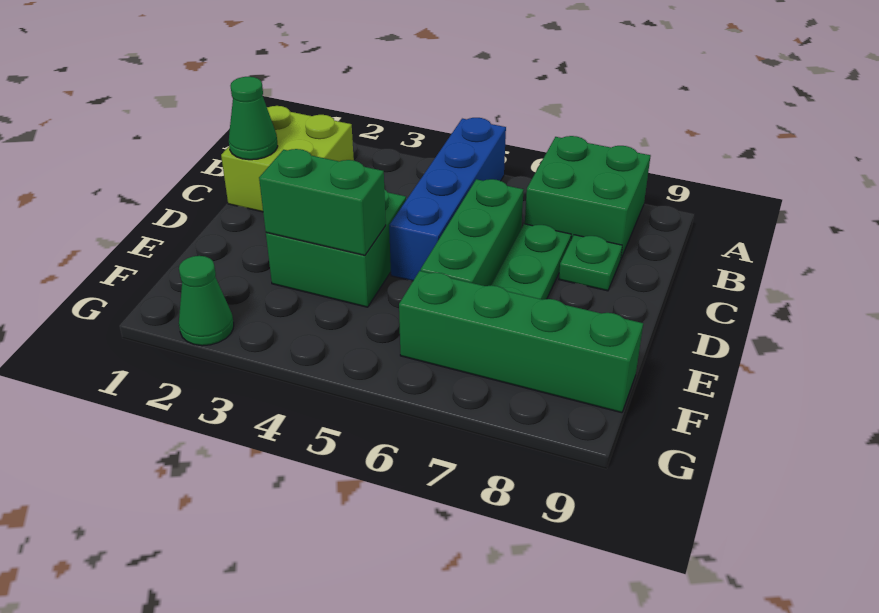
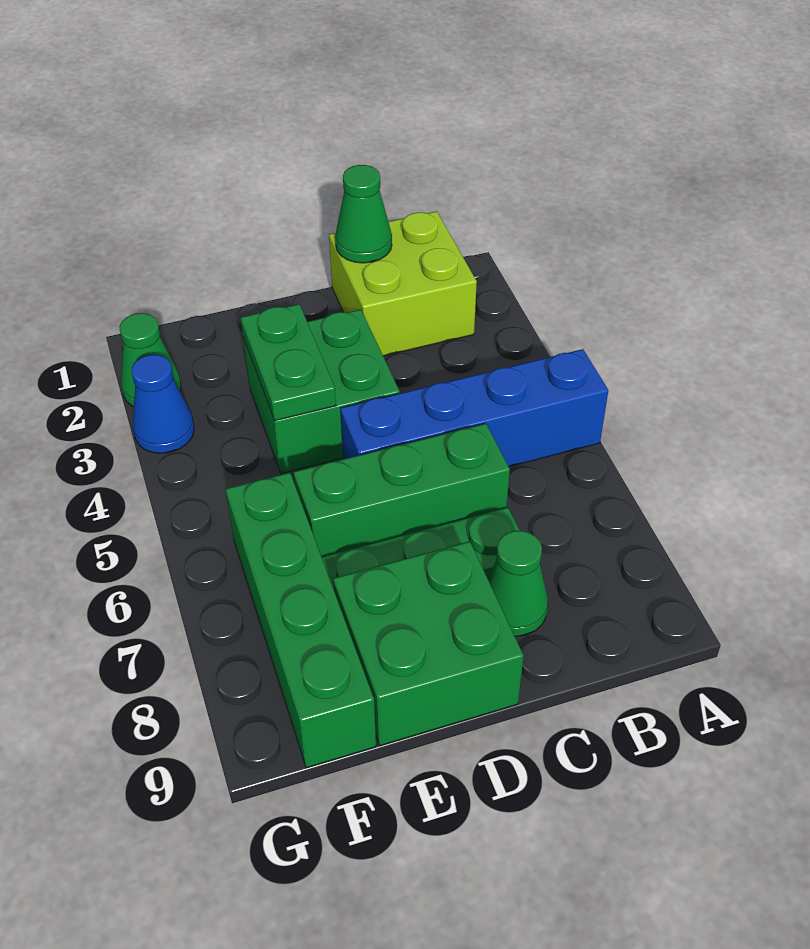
green brick A7:B8 level 1 -> green brick D8:E9 level 1
green plate C8 level 1 -> green cone C8 level 1
green brick E3:E4 level 2 -> green plate E3:E4 level 2
none -> blue cone G3 level 1

